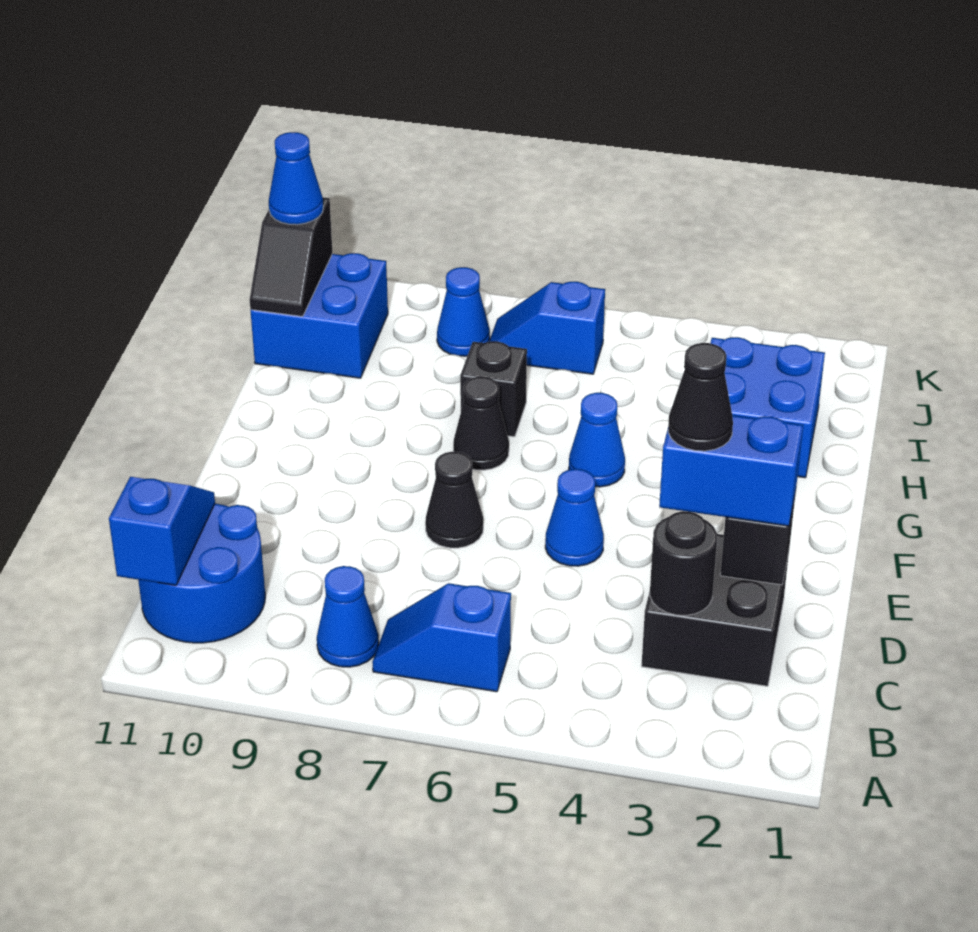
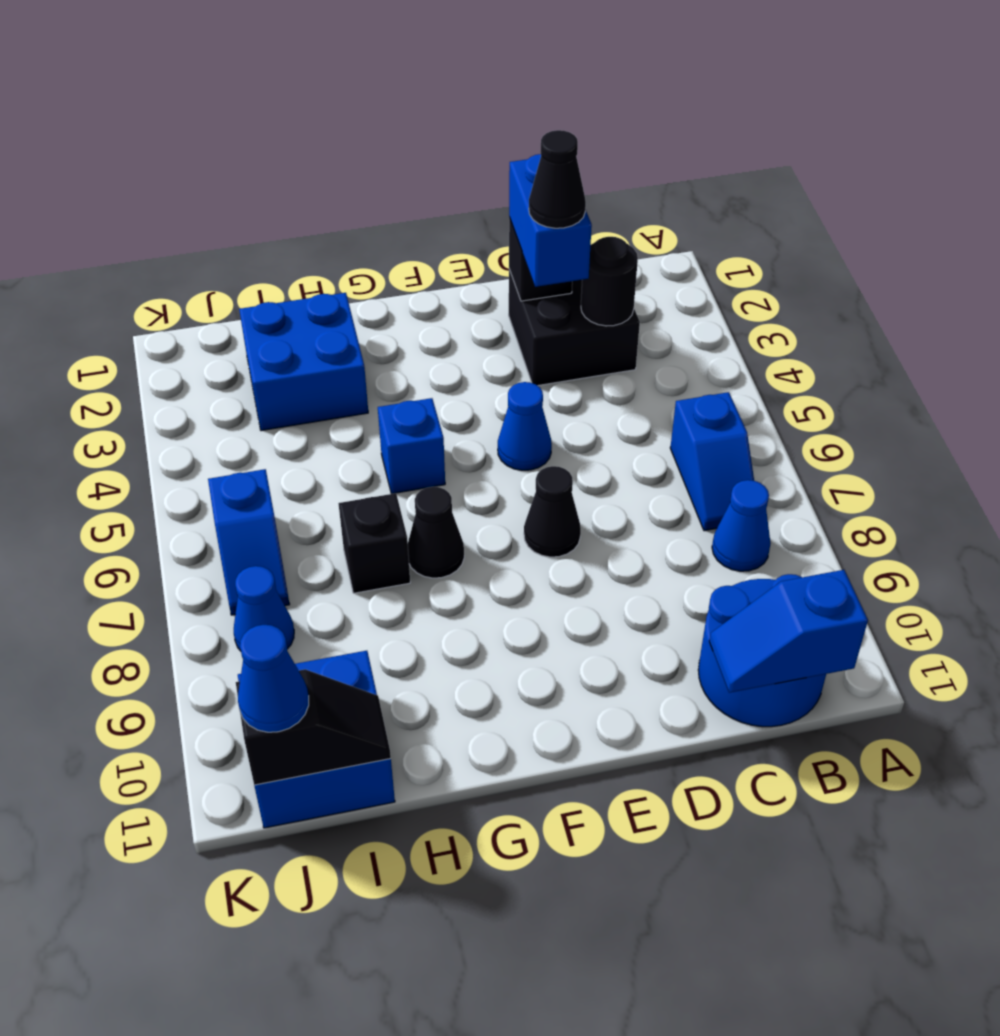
blue cone G5 level 1 -> blue brick G5 level 1

